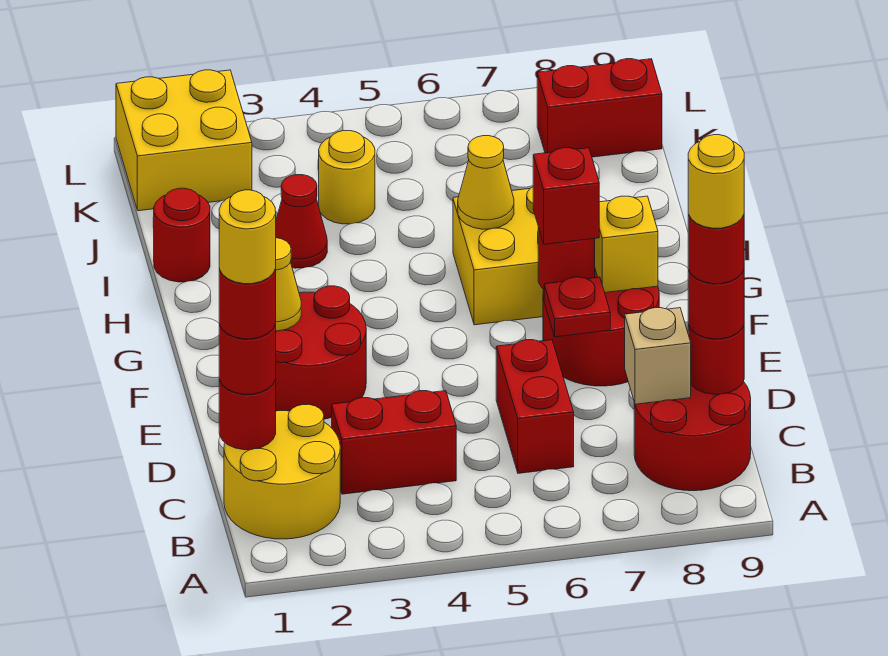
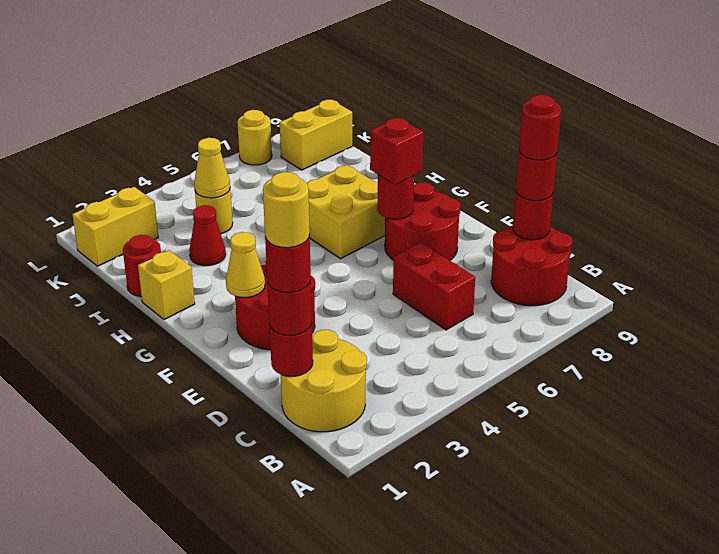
red brick C3:C4 level 1 -> none
tan brick C8 level 2 -> none
yellow round brick C9 level 5 -> yellow round brick L7 level 1
red plate E7 level 2 -> none
yellow brick F8 level 2 -> yellow brick H1 level 1
yellow cone H6 level 2 -> yellow cone J4 level 2
yellow brick K1:L2 level 1 -> yellow brick K1:K2 level 1
red brick K8:K9 level 1 -> yellow brick K8:K9 level 1

